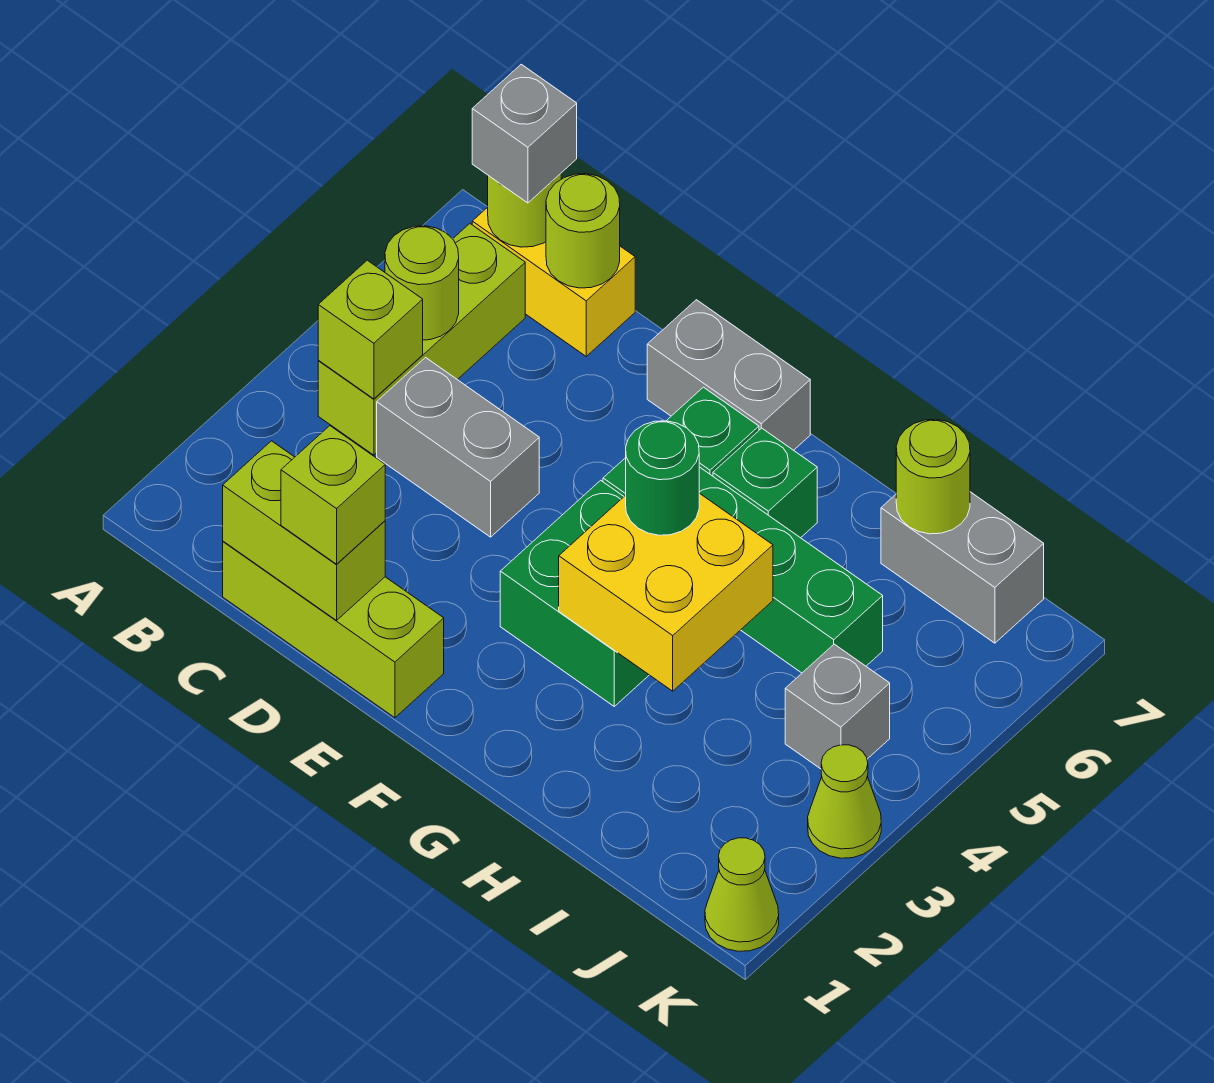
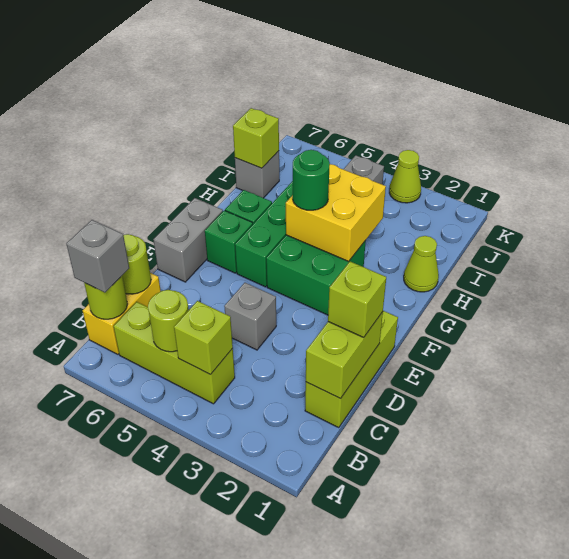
grey brick C4:D4 level 1 -> grey brick D4 level 1
grey brick I7:J7 level 1 -> grey brick I7 level 1
lime round brick I7 level 2 -> lime brick I7 level 2
lime cone K1 level 1 -> lime cone H1 level 1

